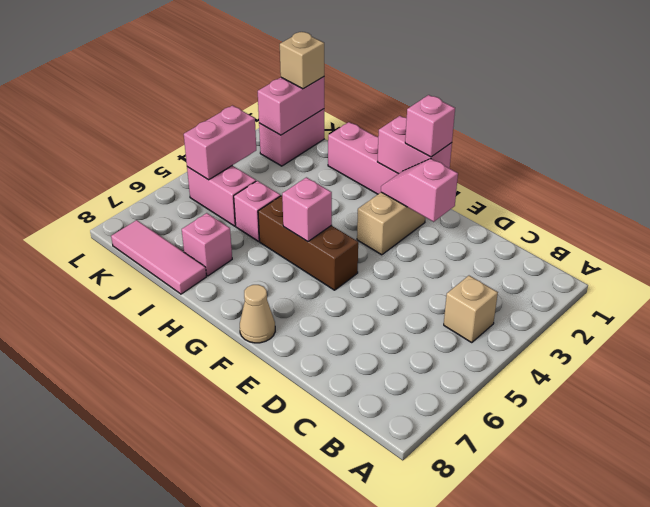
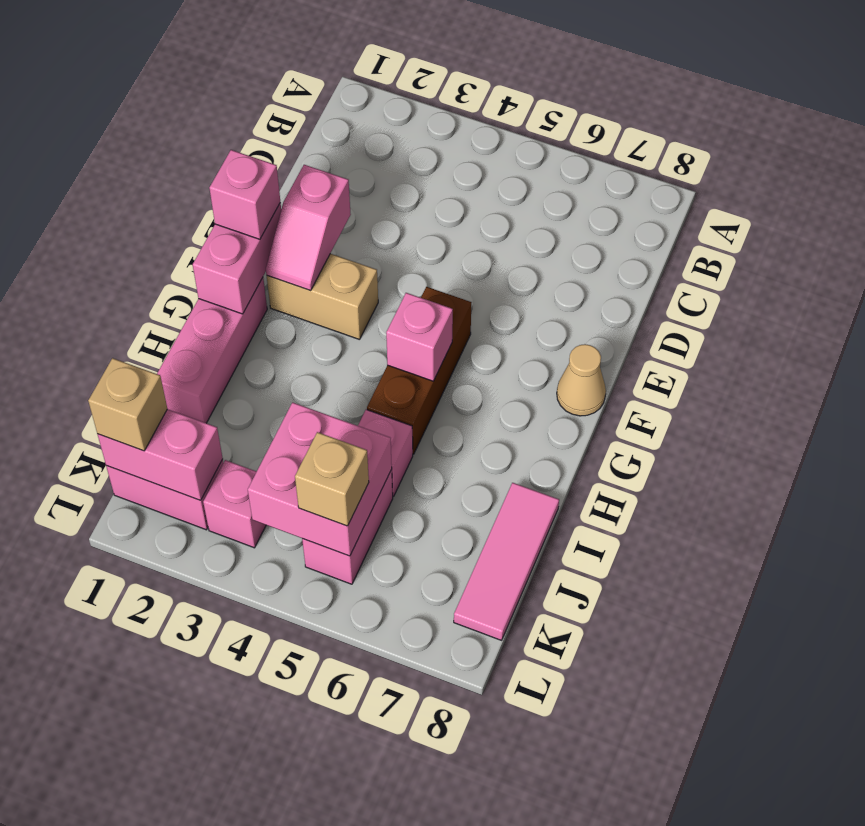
tan brick B4 level 1 -> tan brick K5 level 3
pink brick I7 level 1 -> pink brick K3 level 1
pink brick K4:K5 level 2 -> pink brick J4:K5 level 2

